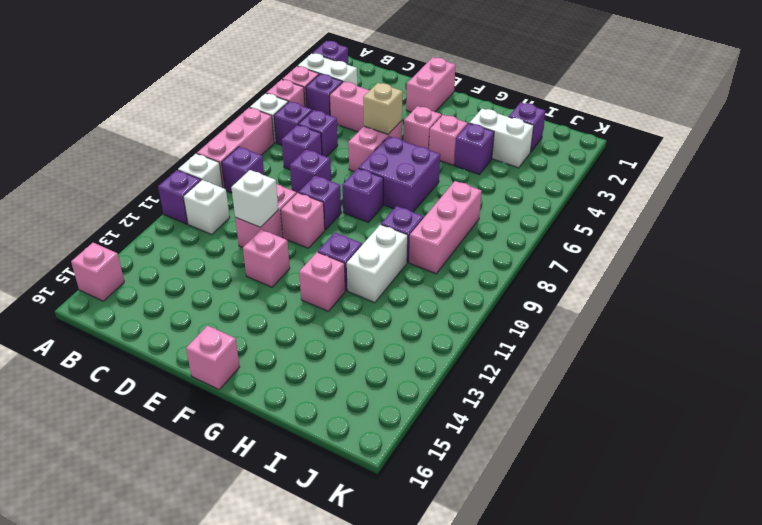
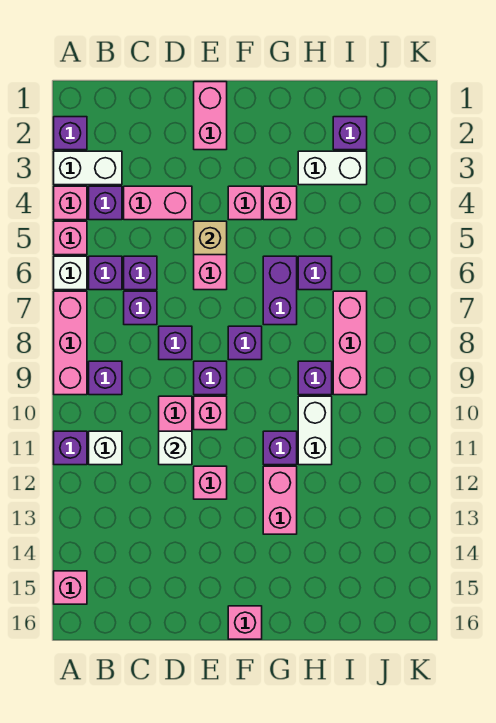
white brick A10 level 1 -> none
purple brick F6:G7 level 1 -> purple brick G6:G7 level 1
pink brick G12 level 1 -> pink brick G12:G13 level 1
purple brick H4 level 1 -> purple brick H6 level 1

